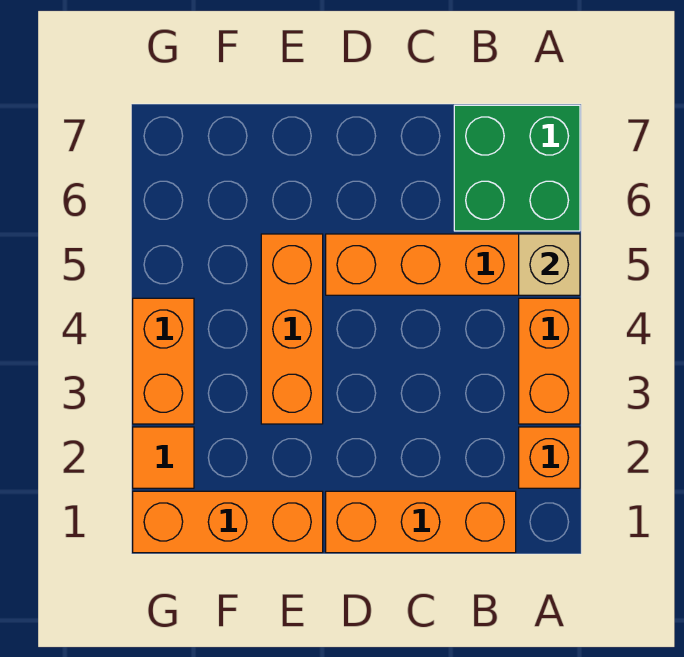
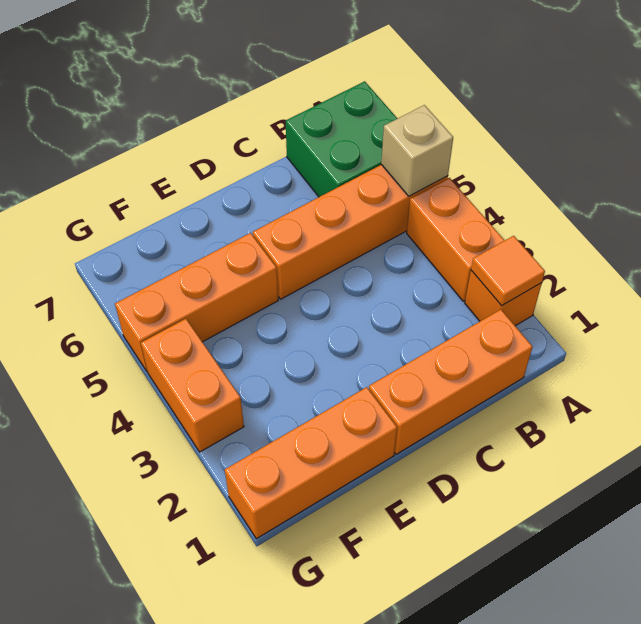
orange brick E3:E5 level 1 -> orange brick E5:G5 level 1
orange tile G2 level 1 -> orange tile A2 level 2

